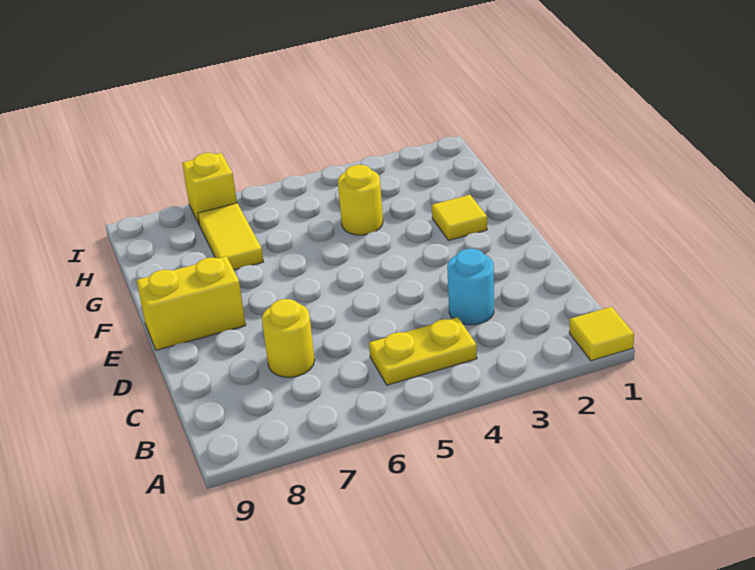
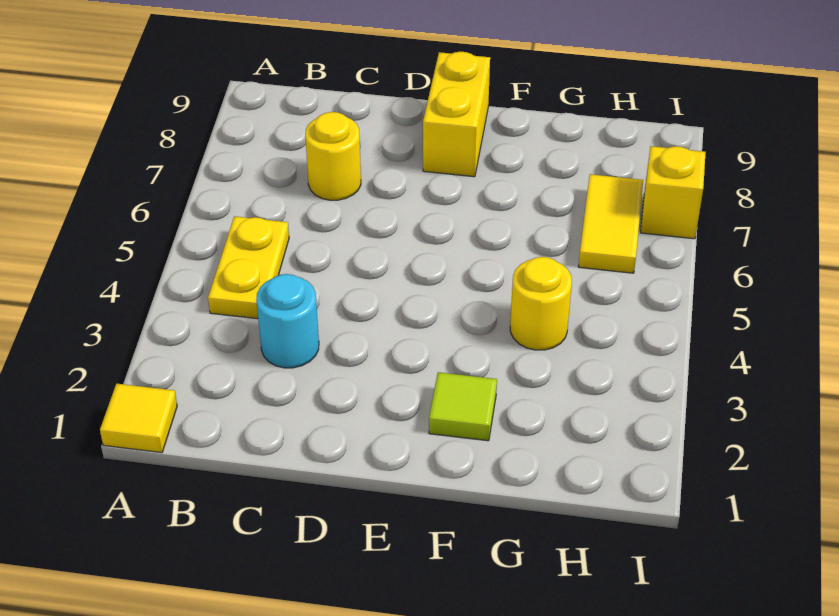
yellow tile F2 level 1 -> lime tile F2 level 1
yellow tile G7:H7 level 1 -> yellow tile H6:H7 level 1

